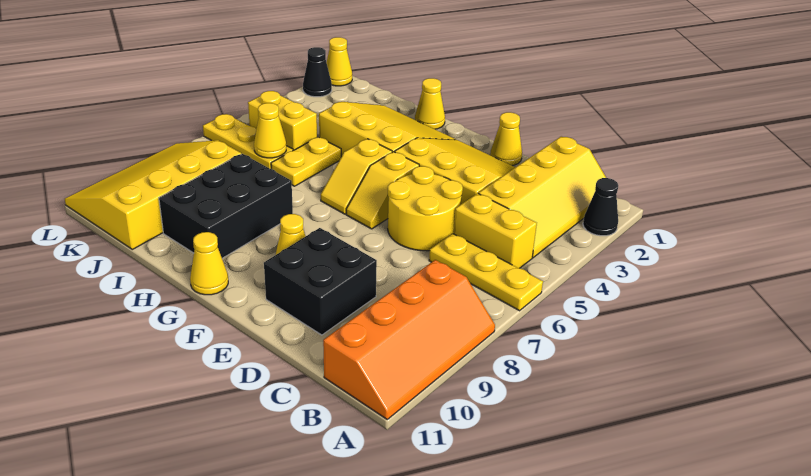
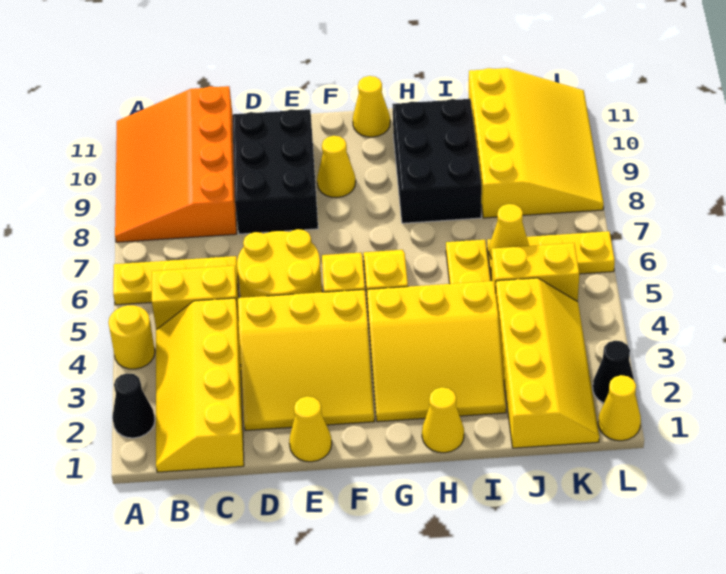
none -> yellow round brick A4 level 1
orange slope A8:B11 level 1 top B -> orange slope A8:C11 level 1 top C
black brick D9:E10 level 1 -> black brick D8:E10 level 1
none -> yellow slope J1:K4 level 1 top J

